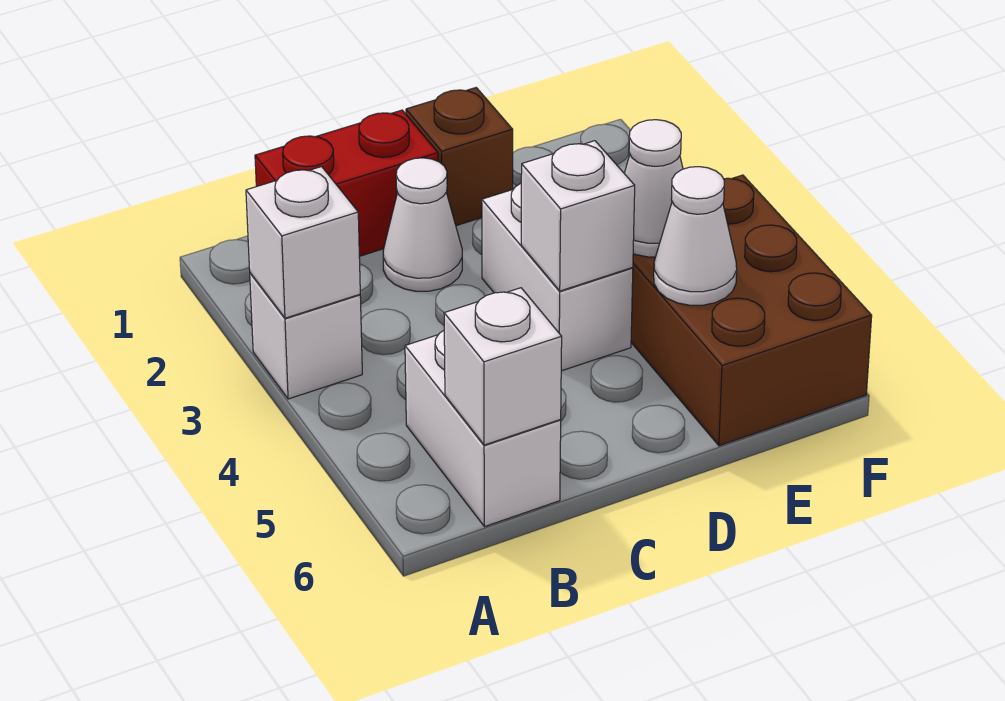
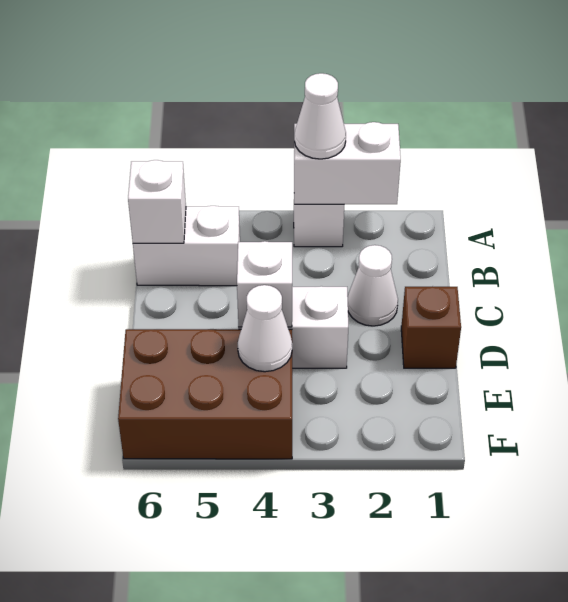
white brick A3 level 2 -> white brick A2:A3 level 2
red brick B1:C1 level 1 -> none
white cone E5 level 2 -> white cone A3 level 3

